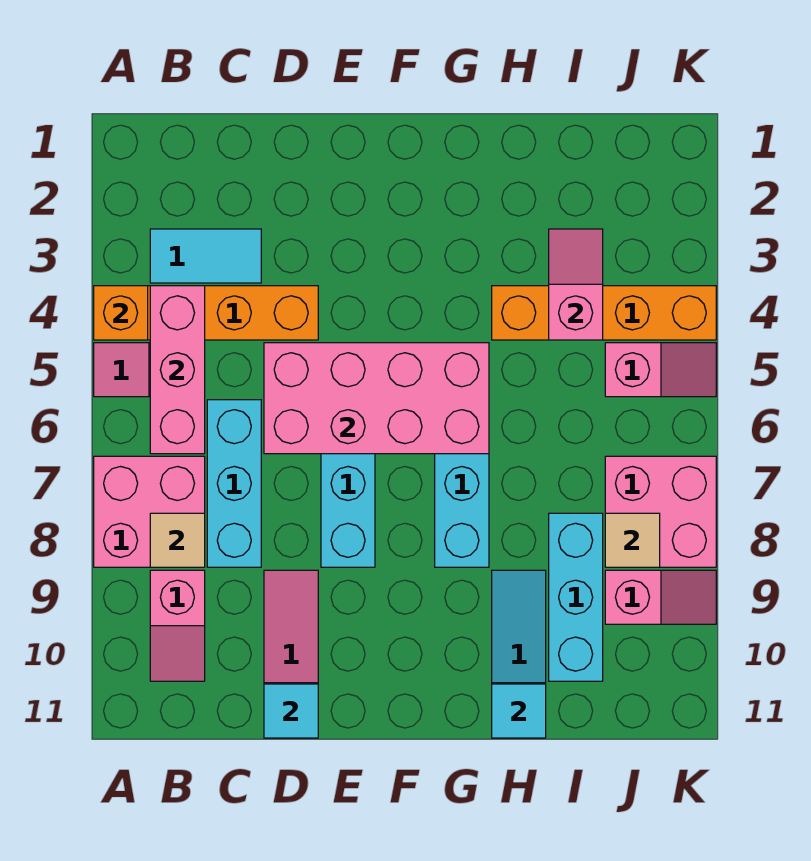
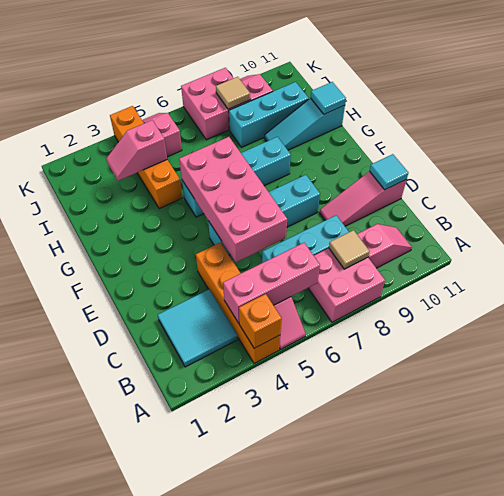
cyan tile B3:C3 level 1 -> cyan tile B2:C3 level 1

